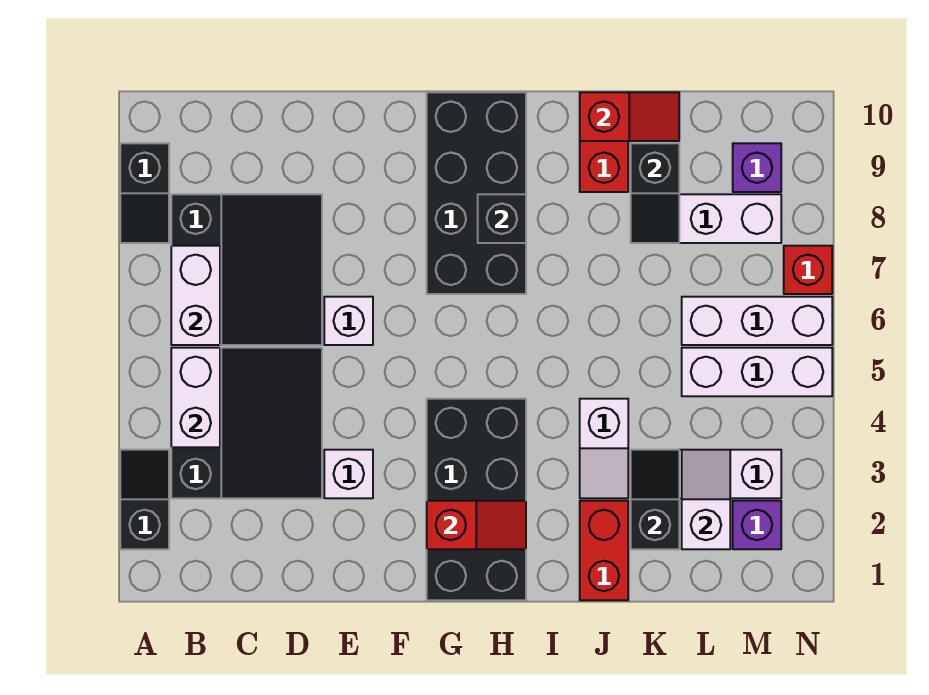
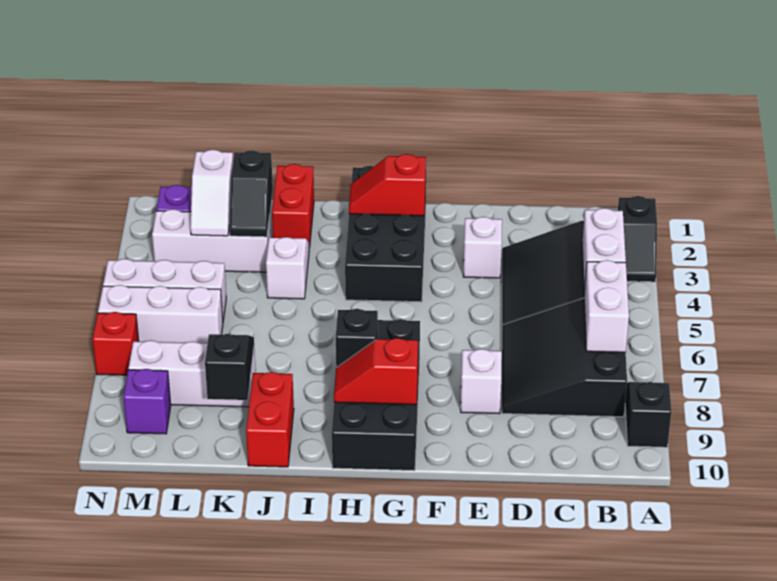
white brick E6 level 1 -> white brick E8 level 1
red slope J10:K10 level 2 top J -> red slope G9:H9 level 2 top G

